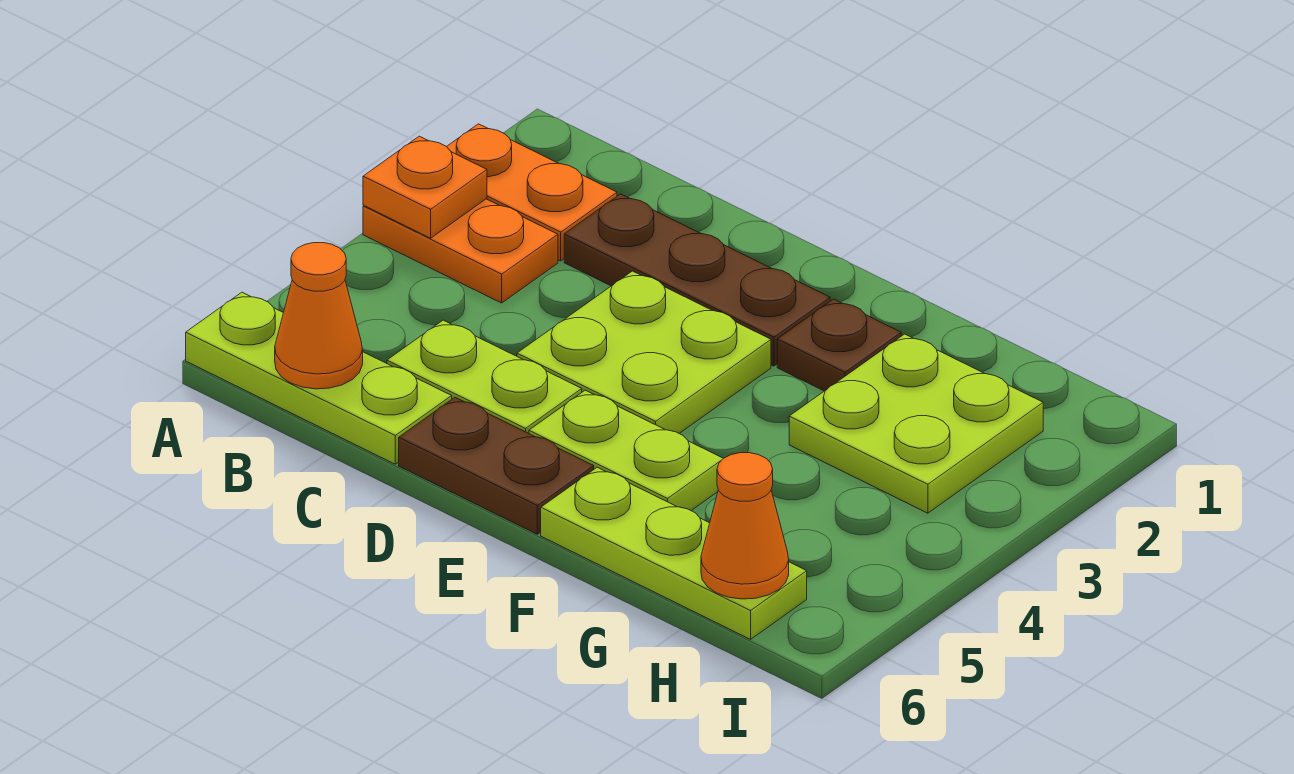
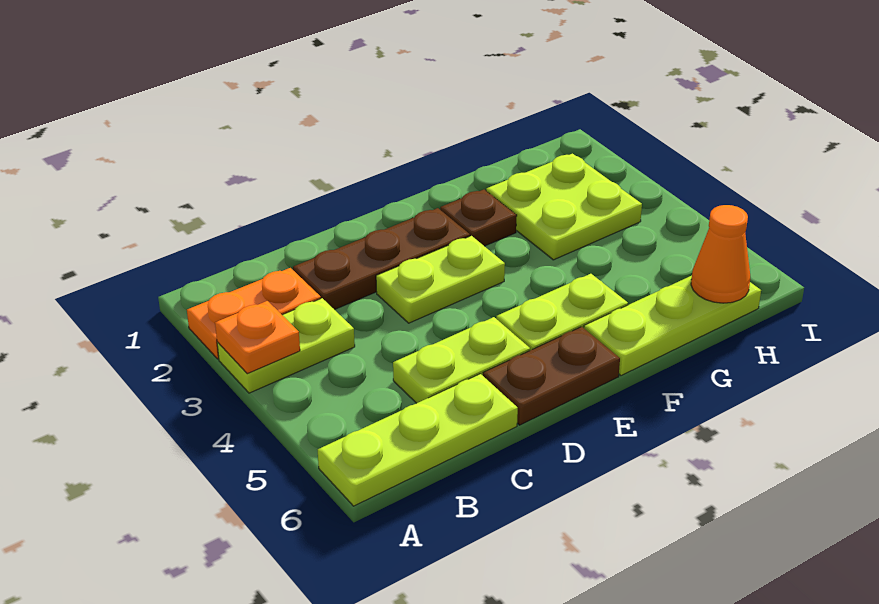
orange plate A3:B3 level 1 -> lime plate A3:B3 level 1
orange cone B6 level 2 -> none
lime plate D3:E4 level 1 -> lime plate D3:E3 level 1

